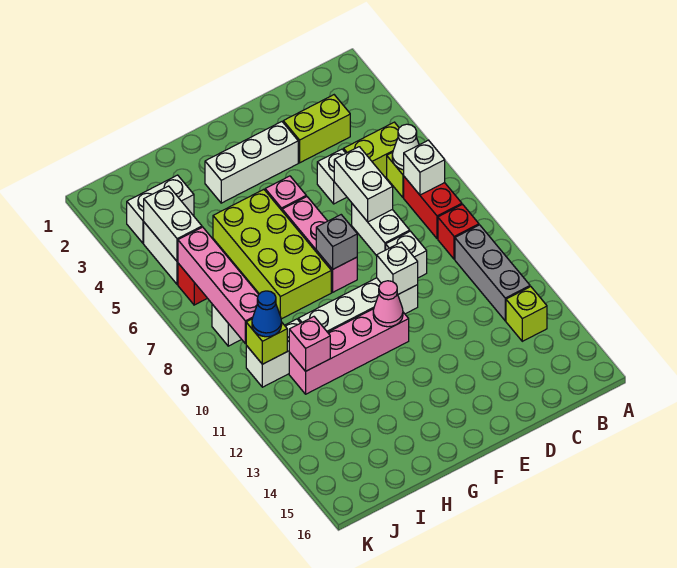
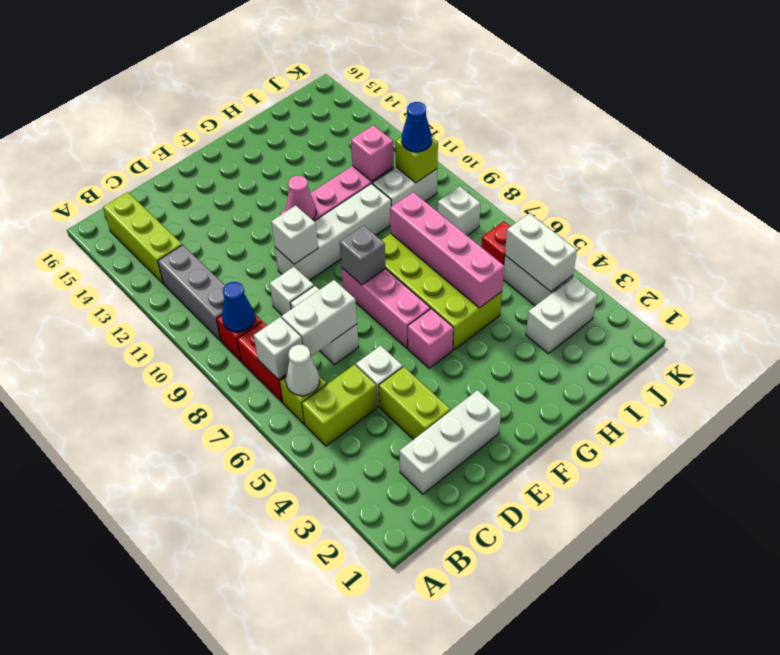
none -> blue cone B9 level 2
lime brick B13 level 1 -> lime brick B13:B15 level 1
lime brick C3:D3 level 1 -> lime brick D3:D4 level 1
white brick D6:D7 level 2 -> white brick C7:D7 level 2
white brick E3:G3 level 1 -> white brick C2:E2 level 1
pink brick J6:J9 level 2 -> pink brick H5:H8 level 2

